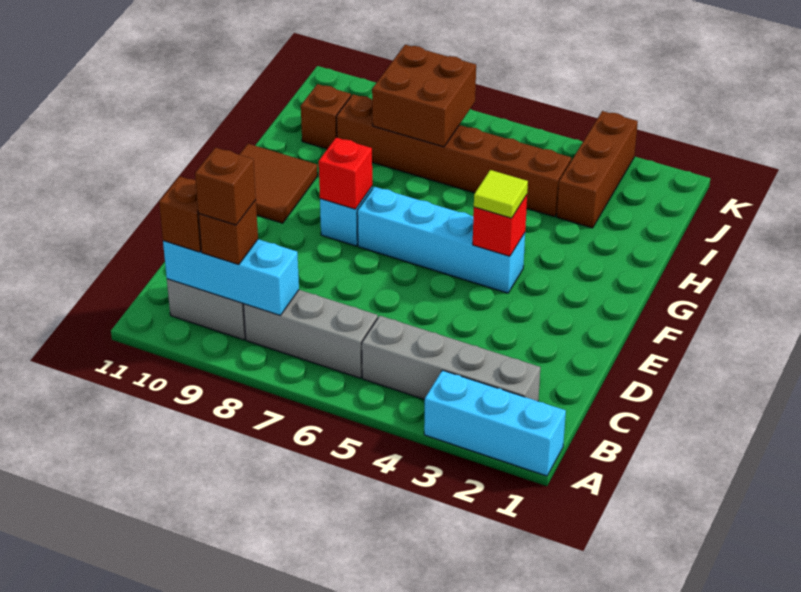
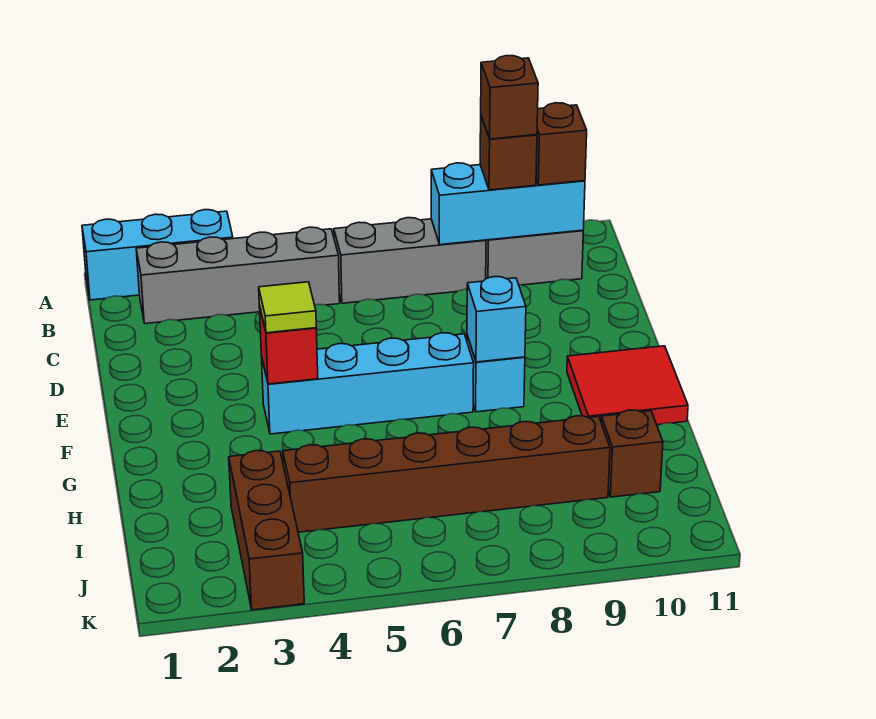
red brick F8 level 2 -> cyan brick F8 level 2
brown tile F10:G11 level 1 -> red tile F10:G11 level 1
brown brick I7:J8 level 2 -> none

